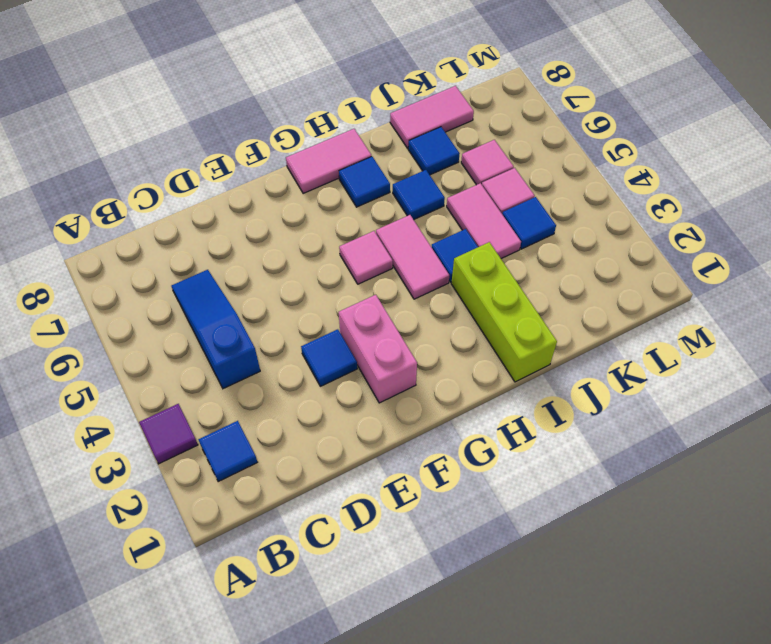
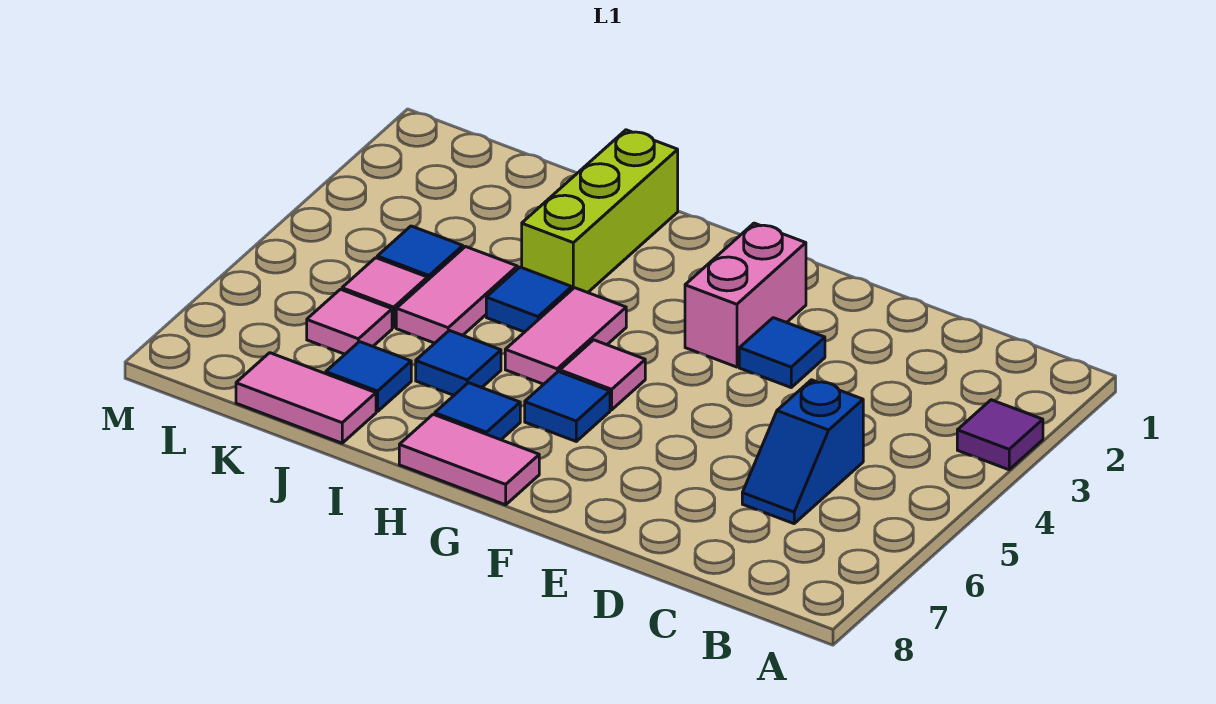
blue tile B2 level 1 -> blue tile G6 level 1
blue slope C4:C6 level 1 top 4 -> blue slope C5:C6 level 1 top 5

